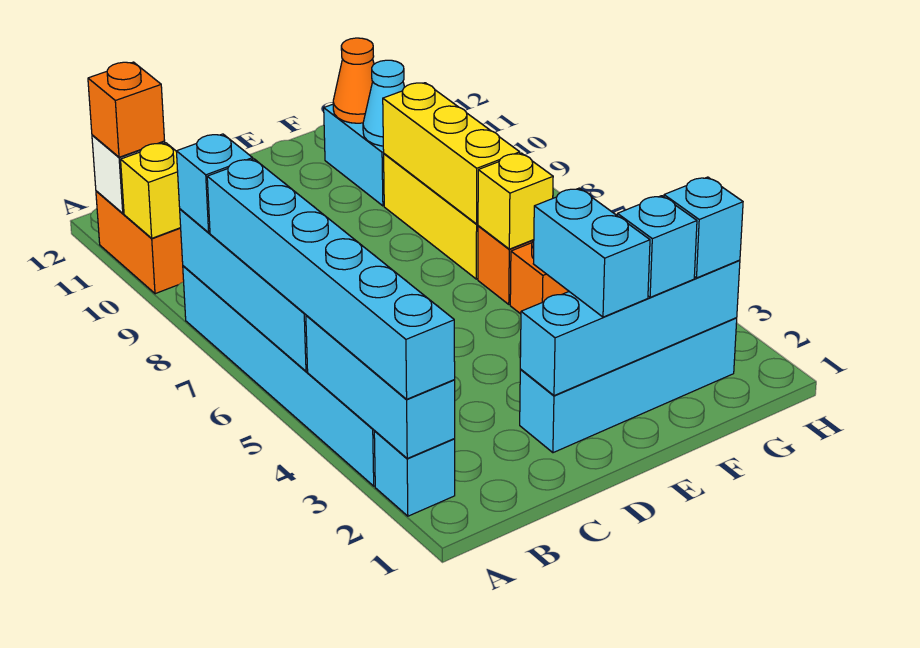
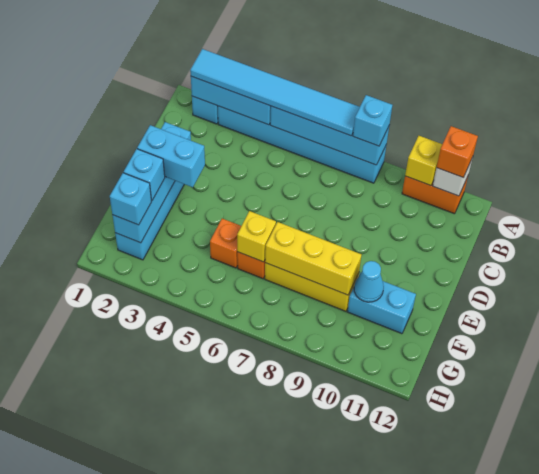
cyan brick A2:A7 level 3 -> cyan tile A2:A7 level 3
orange cone F11 level 2 -> none

